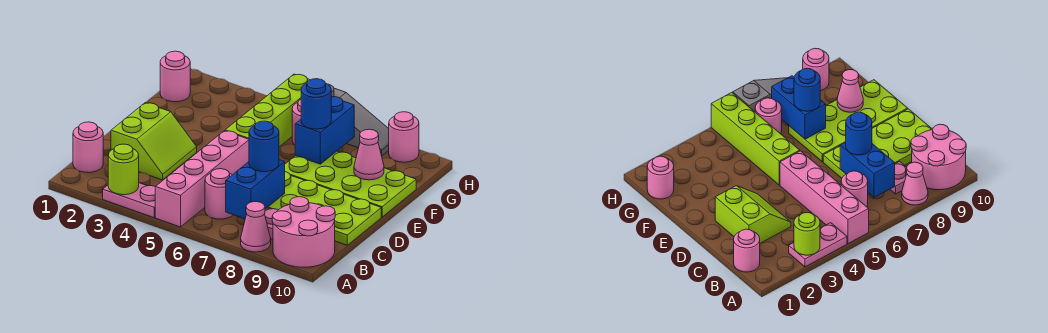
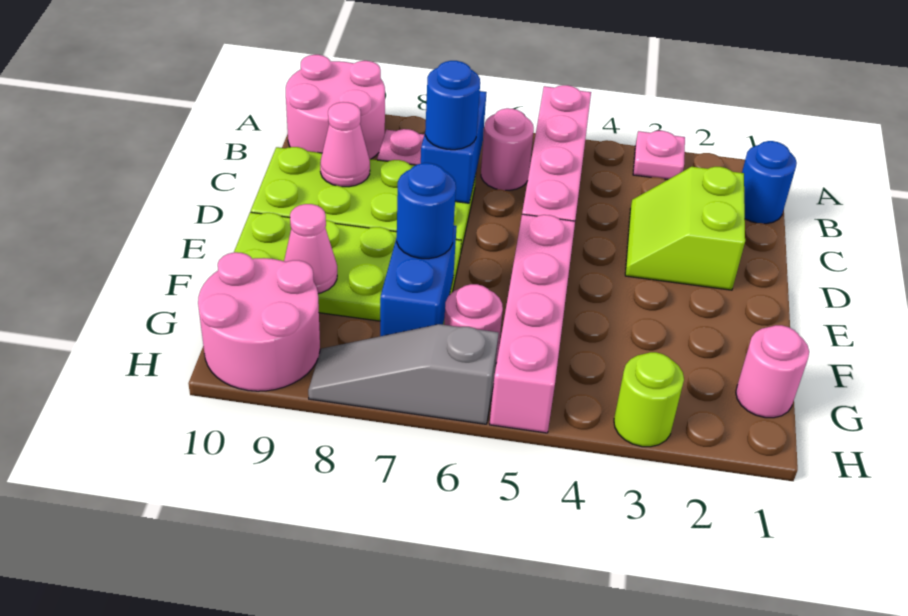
pink plate A3:A4 level 1 -> pink plate A3 level 1
lime round brick A3 level 2 -> lime round brick H3 level 1
pink cone A8 level 1 -> pink cone C9 level 2
pink round brick B1 level 1 -> blue round brick B1 level 1
lime brick E5:H5 level 1 -> pink brick E5:H5 level 1
pink round brick H9 level 1 -> pink round brick G9:H10 level 1

